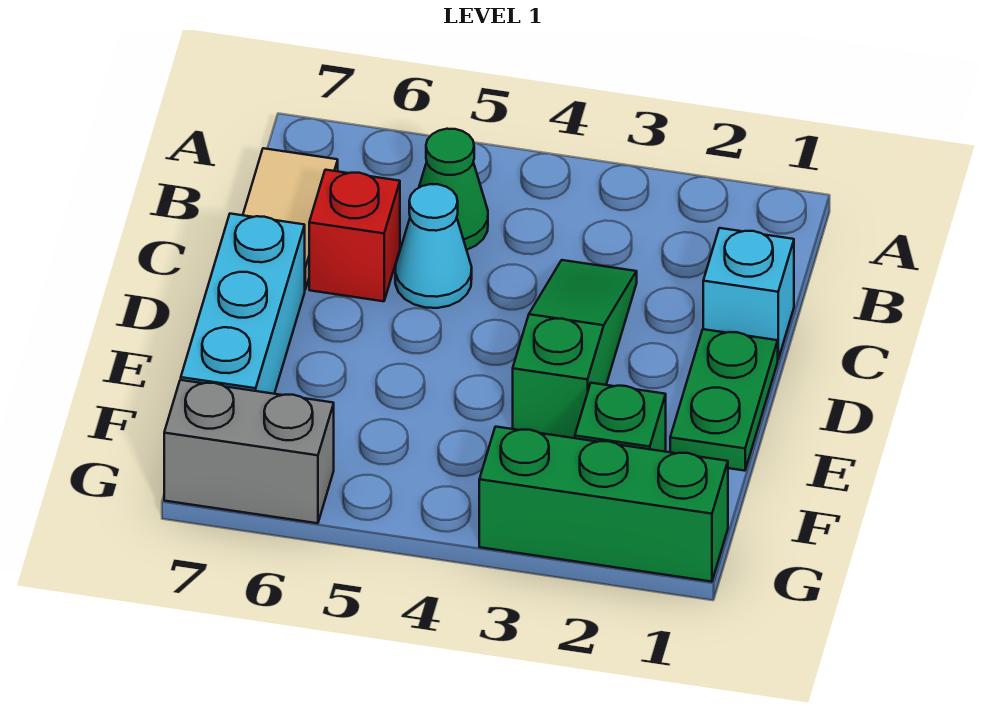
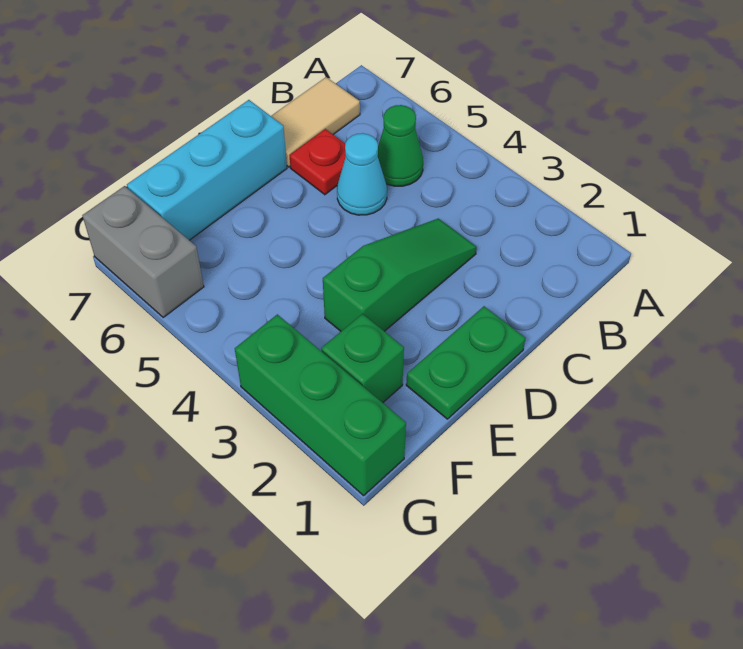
cyan brick C1 level 1 -> none
red brick C6 level 1 -> red plate C6 level 1

